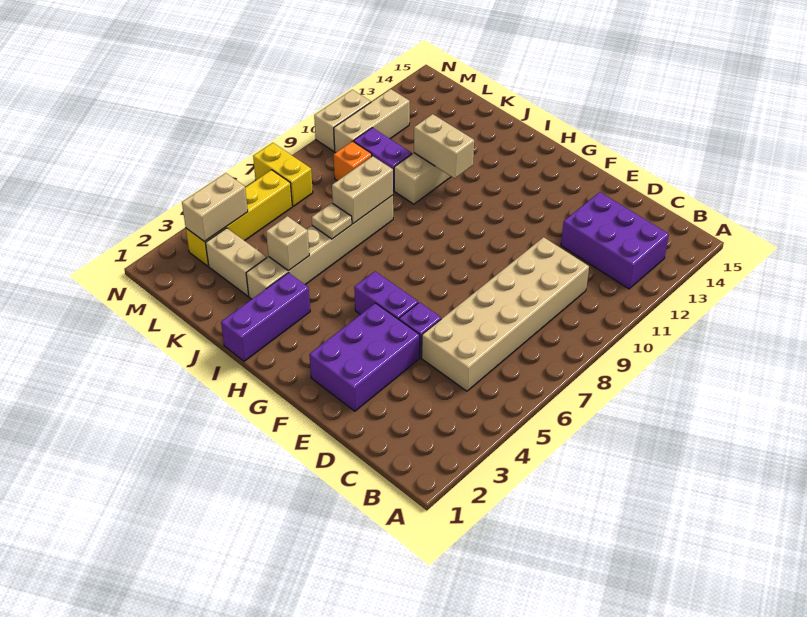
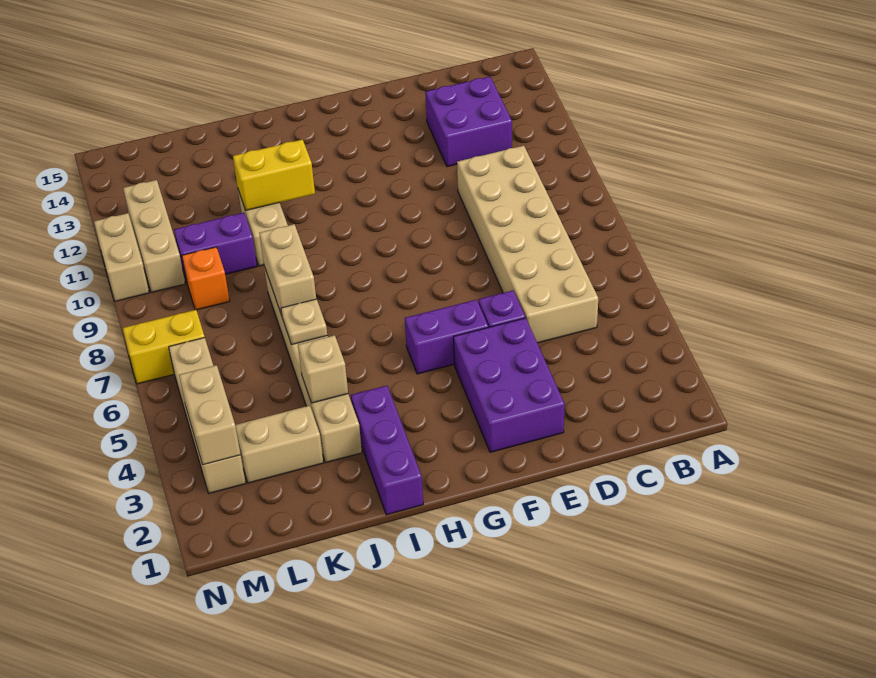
purple brick B12:D13 level 1 -> purple brick C12:D13 level 1
tan brick I11:J11 level 2 -> yellow brick I11:J11 level 2
yellow brick M3:M6 level 1 -> tan brick M3:M6 level 1

